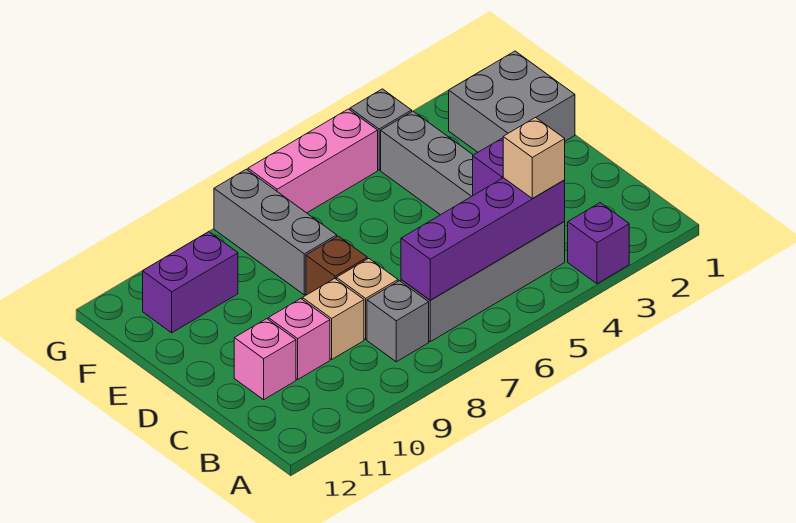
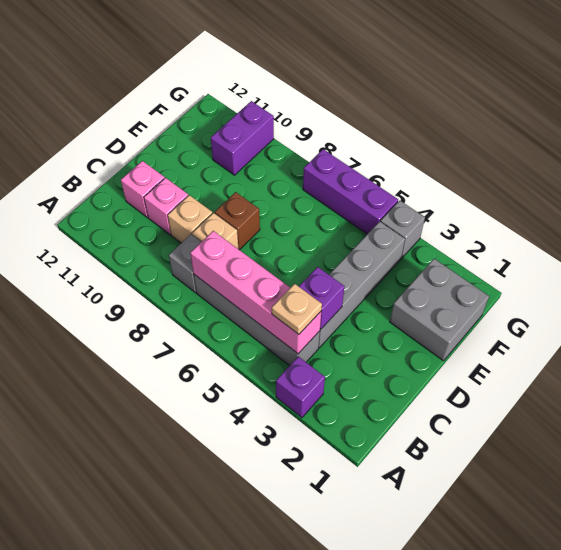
purple brick B4:B7 level 2 -> pink brick B4:B7 level 2
tan brick B4 level 3 -> tan plate B4 level 3
grey brick E8:G8 level 1 -> none
purple brick F10:F11 level 1 -> purple brick F10:G10 level 1
pink brick G5:G7 level 1 -> purple brick G5:G7 level 1

